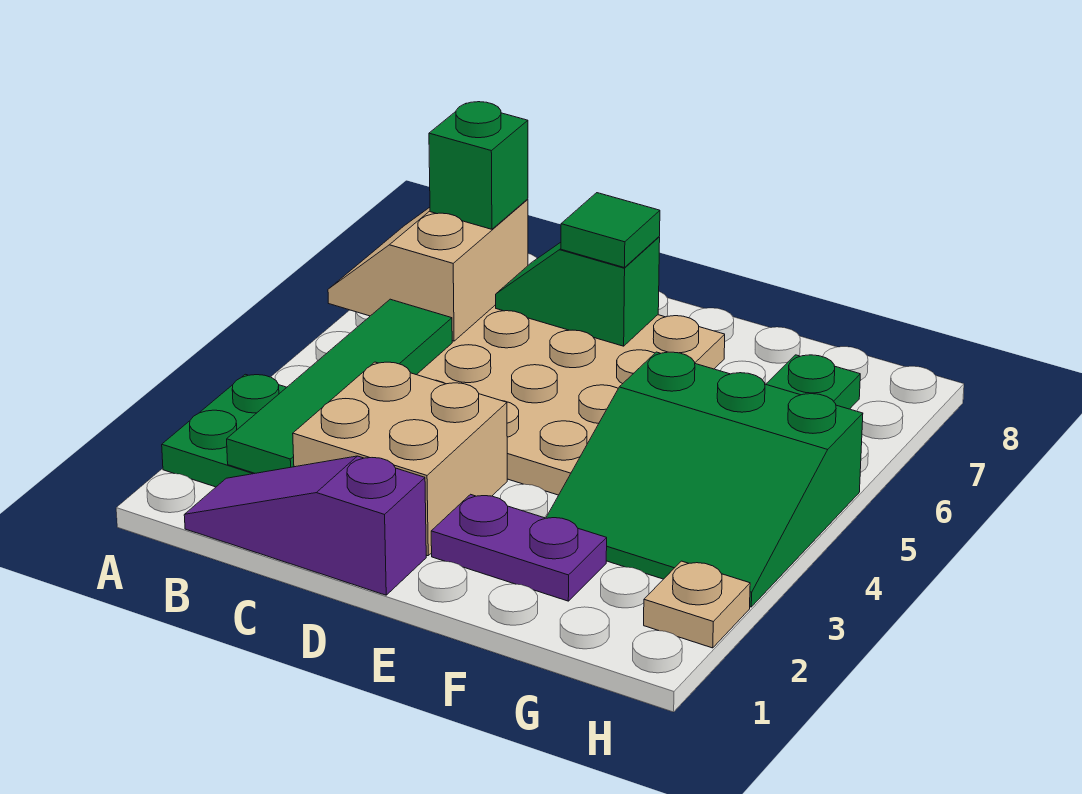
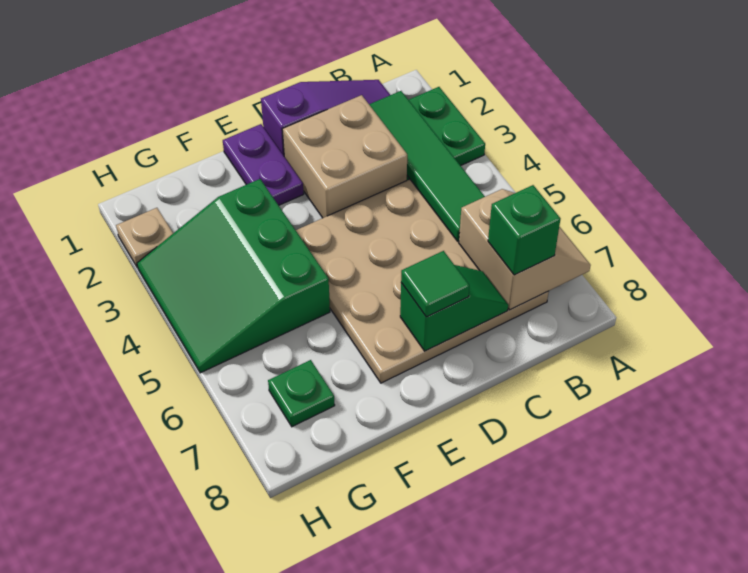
purple plate E2:F2 level 1 -> purple plate E1:E2 level 1
green slope F3:H5 level 1 top 5 -> green slope F3:H5 level 1 top F

